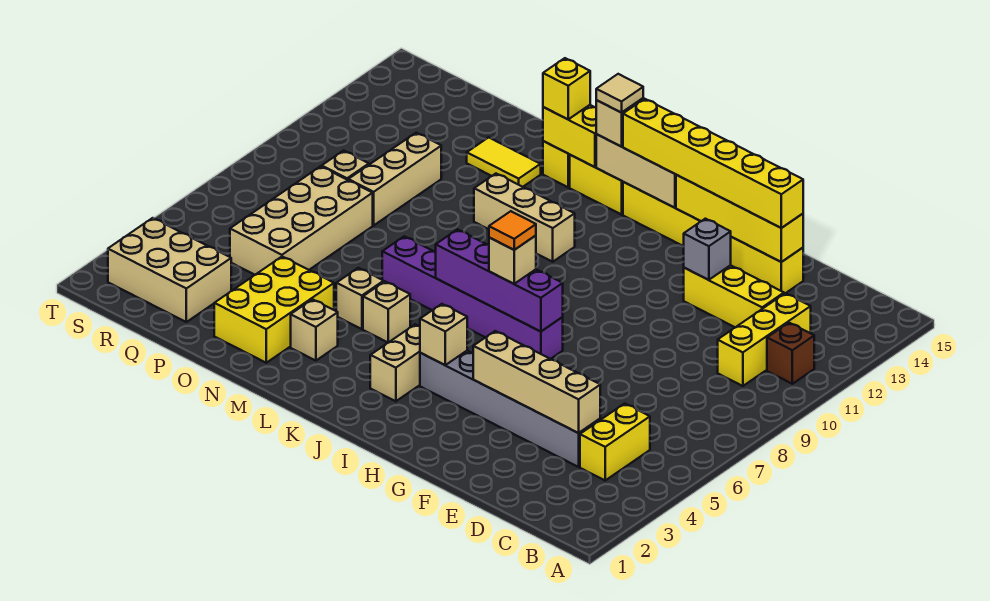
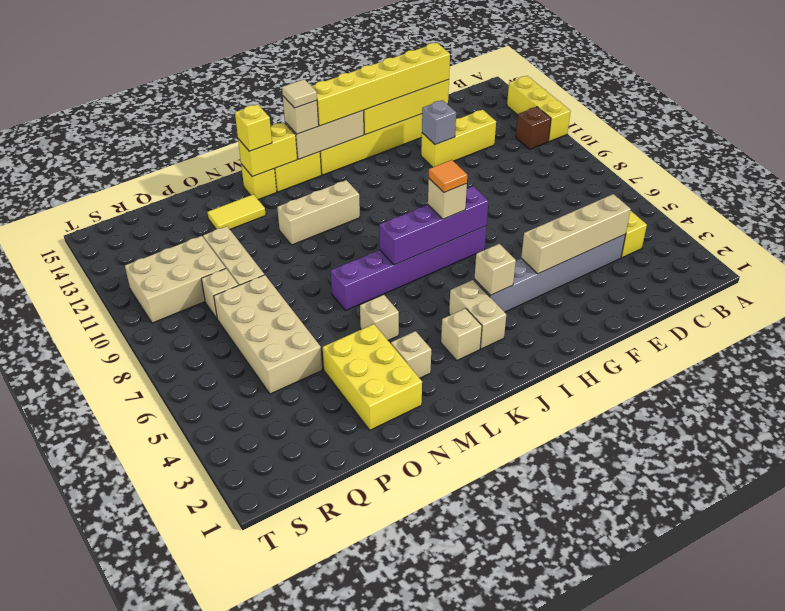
yellow brick C10:C12 level 1 -> yellow brick A11:A13 level 1
tan brick L5 level 1 -> tan brick K3 level 1
tan brick Q2:S3 level 1 -> tan brick Q10:S11 level 1

